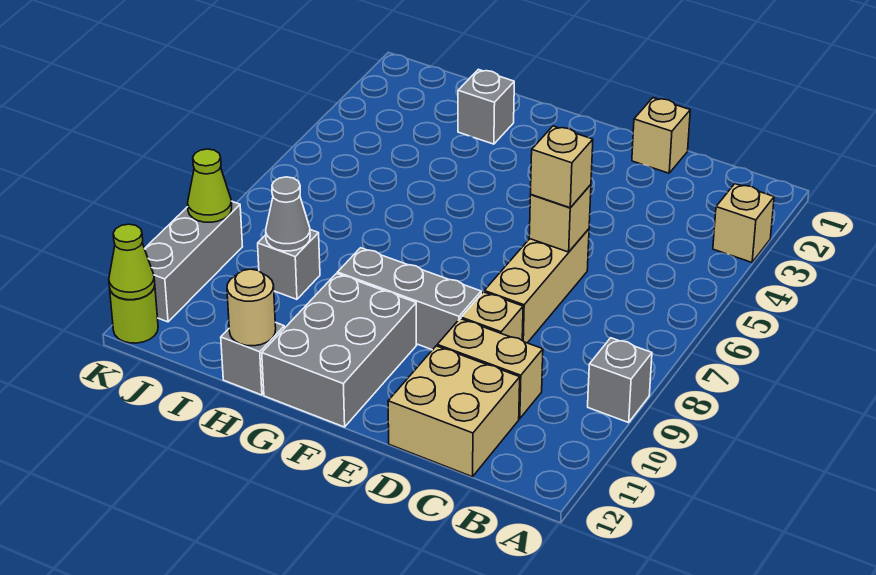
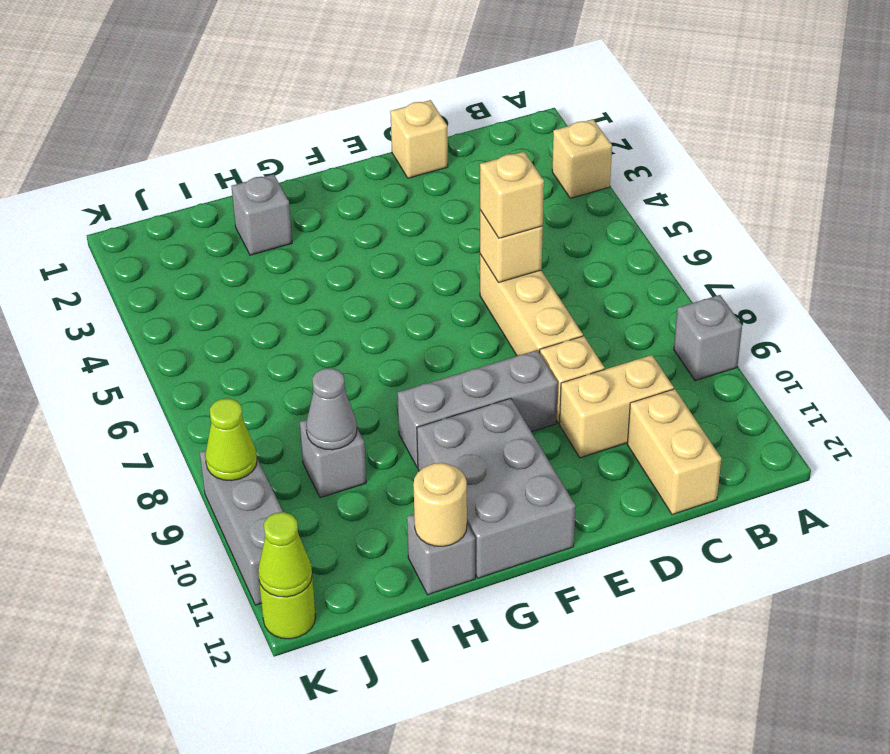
tan brick C11:D12 level 1 -> tan brick C11:C12 level 1

